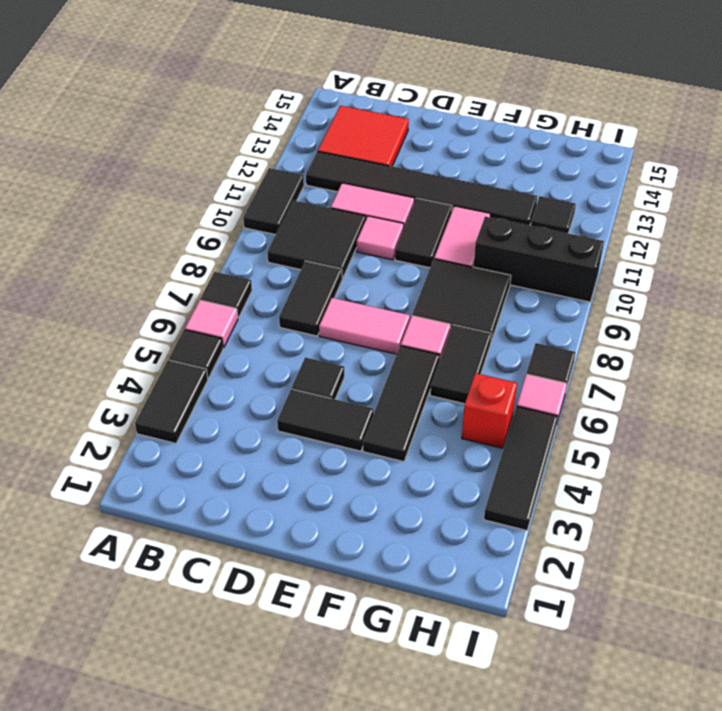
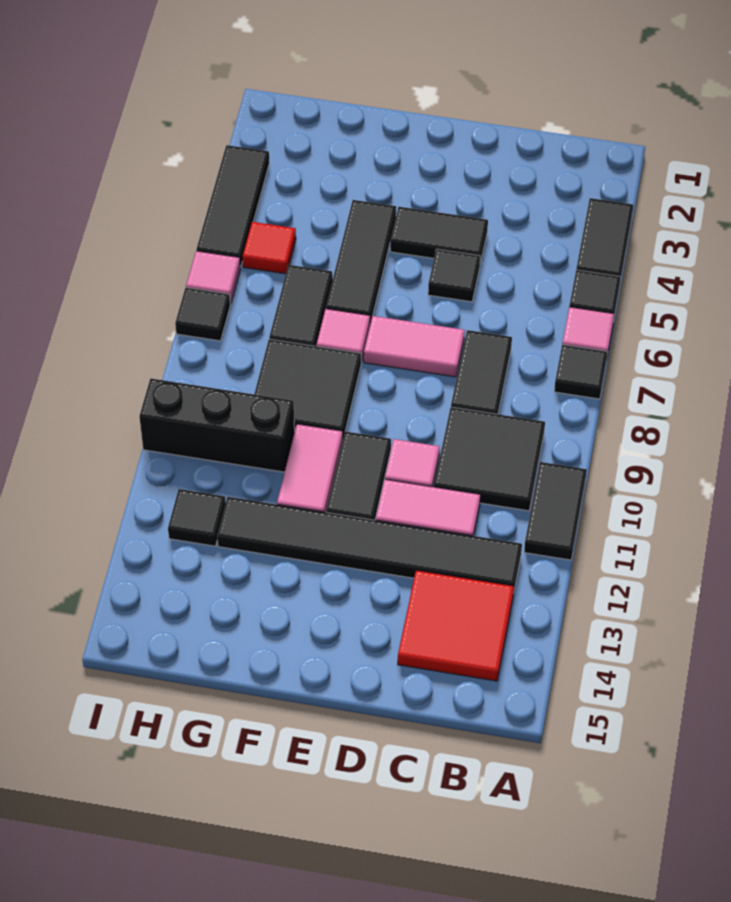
red brick H5 level 1 -> red tile H5 level 1

